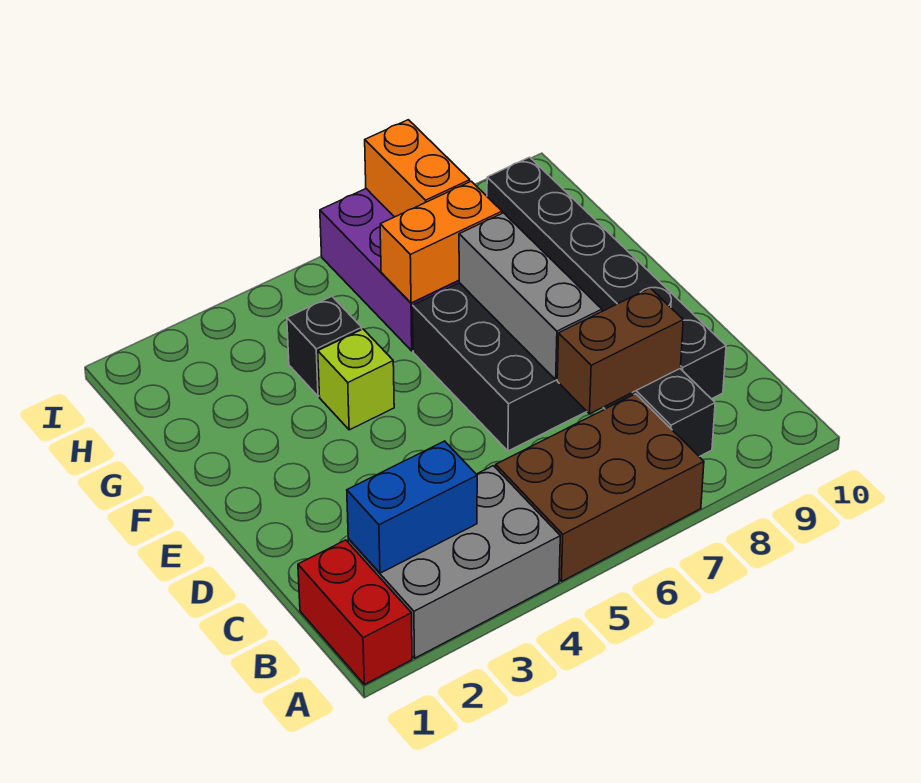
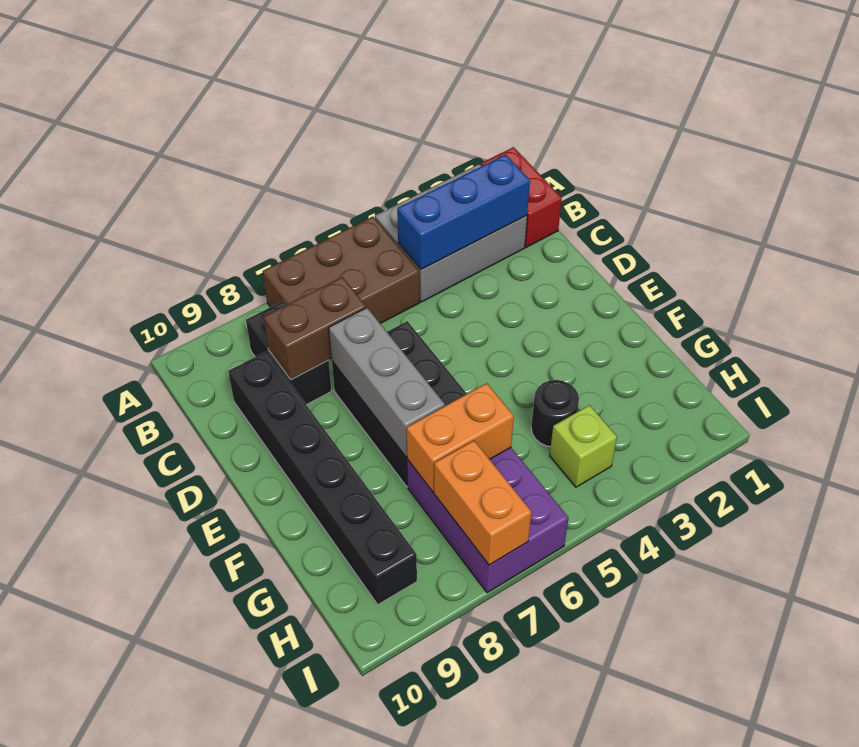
blue brick B2:B3 level 2 -> blue brick B2:B4 level 2
lime brick F4 level 1 -> lime brick H4 level 1
black brick G4 level 1 -> black round brick G4 level 1

